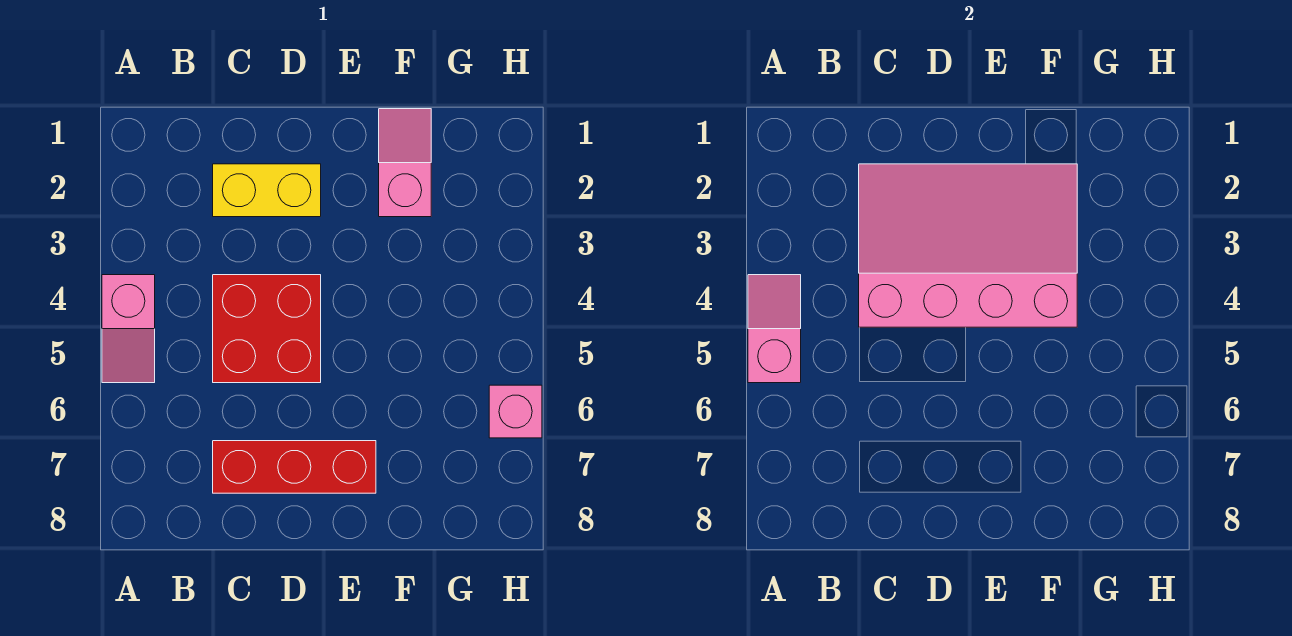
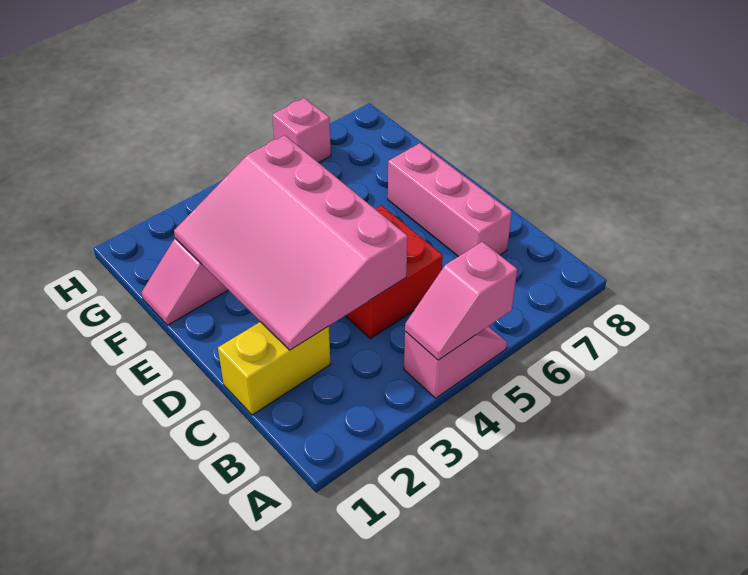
yellow brick C2:D2 level 1 -> yellow brick C1:C2 level 1
red brick C7:E7 level 1 -> pink brick C7:E7 level 1

